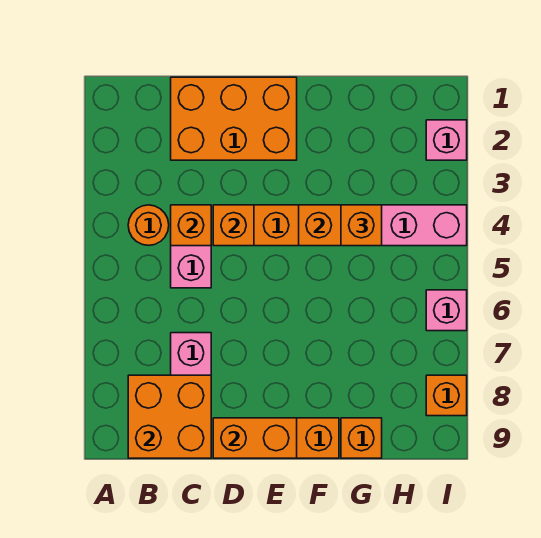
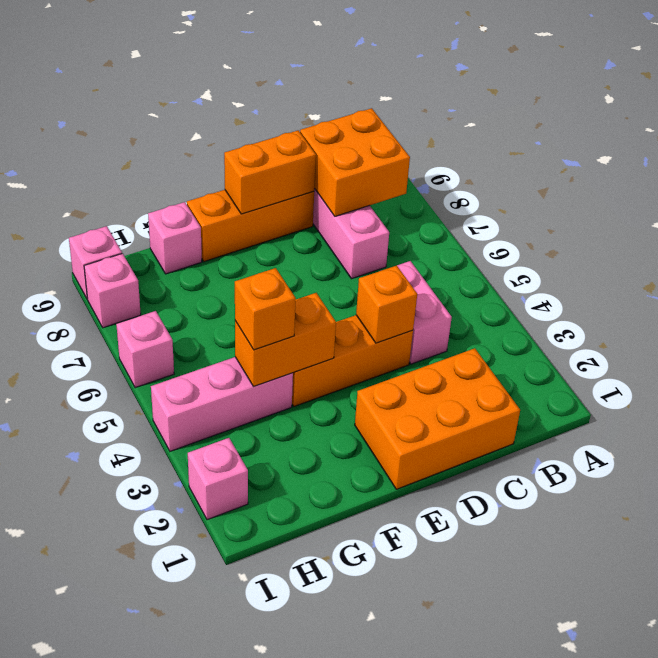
orange round brick B4 level 1 -> none
orange brick C4 level 2 -> none
orange brick G9 level 1 -> pink brick G9 level 1
orange brick I8 level 1 -> pink brick I8 level 1
none -> pink brick I9 level 1

